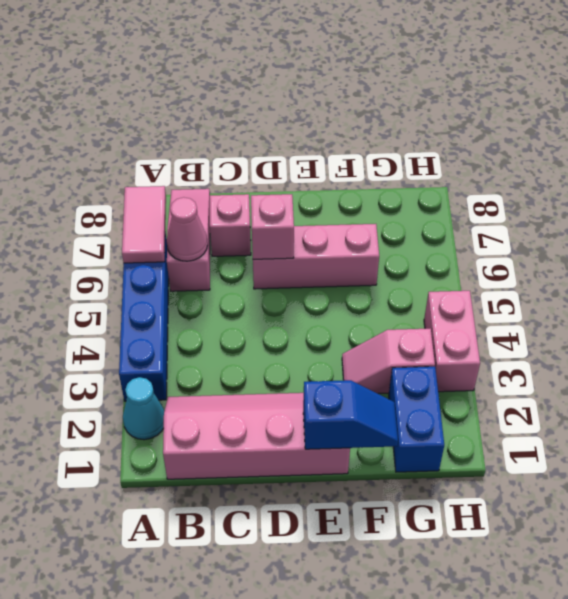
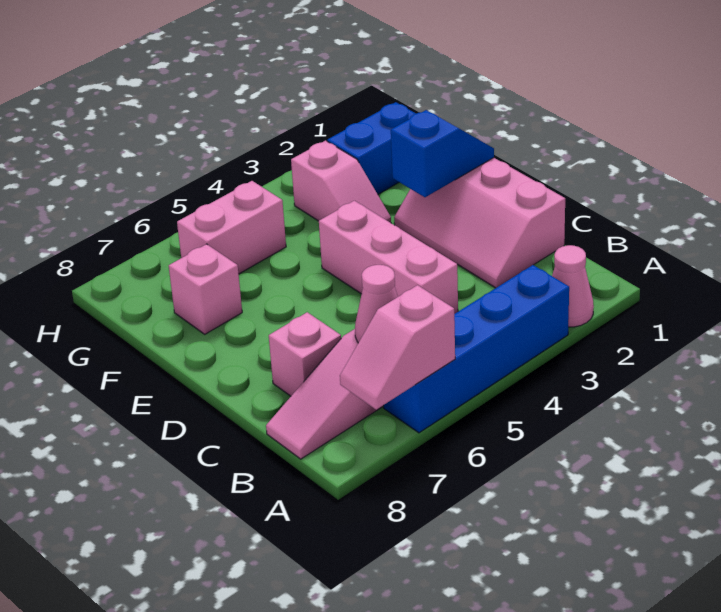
cyan cone A2 level 1 -> pink cone A2 level 1
pink tile A6:A7 level 2 -> pink slope A6:A7 level 2 top 6
pink slope B1:E2 level 1 top 1 -> pink slope C1:E2 level 1 top 1
pink brick D6:F6 level 1 -> pink brick C4:E4 level 1
pink brick D6 level 2 -> pink brick F7 level 1
blue slope E1:F1 level 2 top E -> blue slope E1:E2 level 2 top 2
pink brick H3:H4 level 1 -> pink brick G5:G6 level 1

